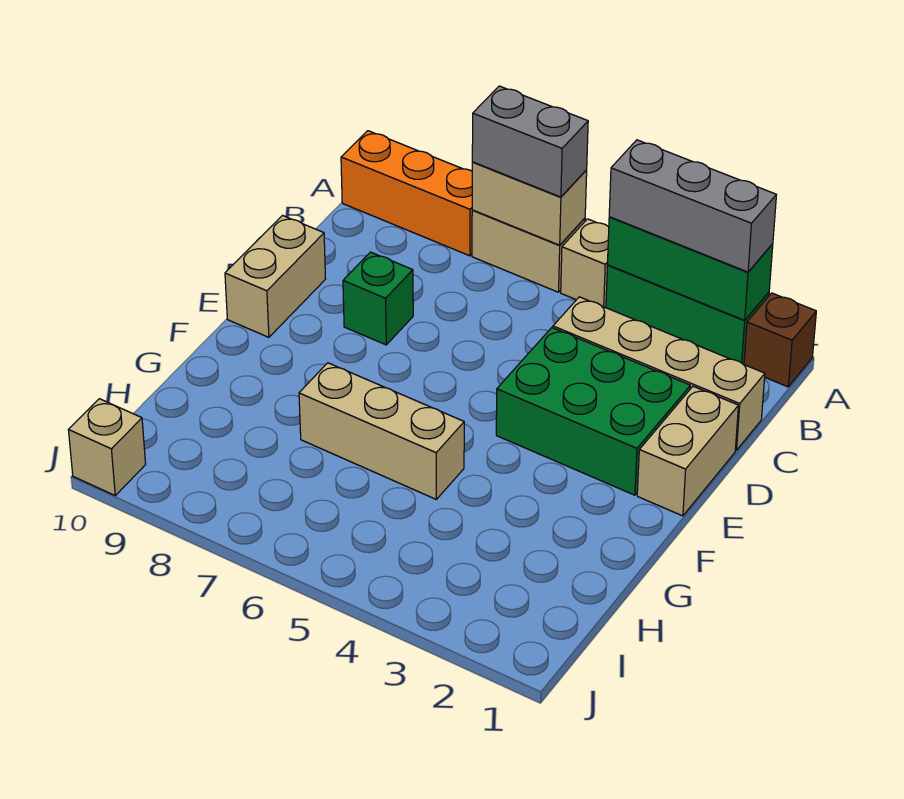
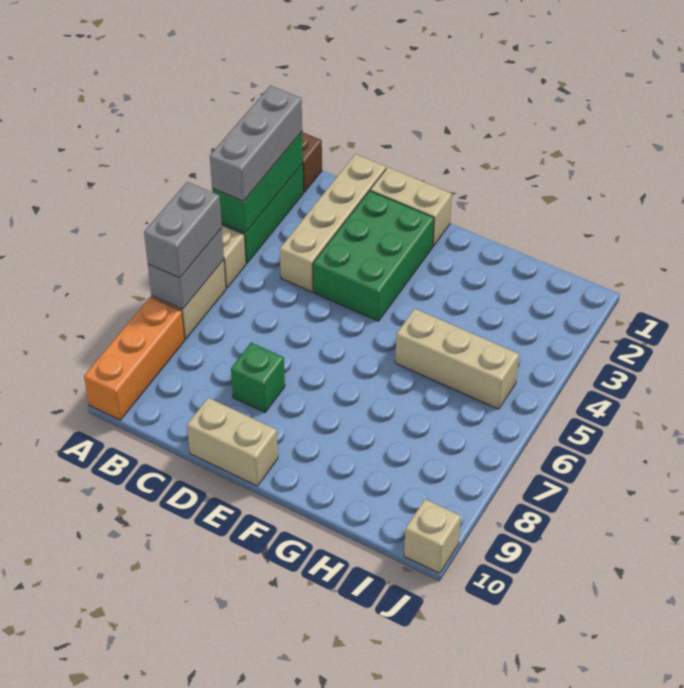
tan brick A6:A7 level 2 -> grey brick A6:A7 level 2
tan brick G5:G7 level 1 -> tan brick G5:I5 level 1

